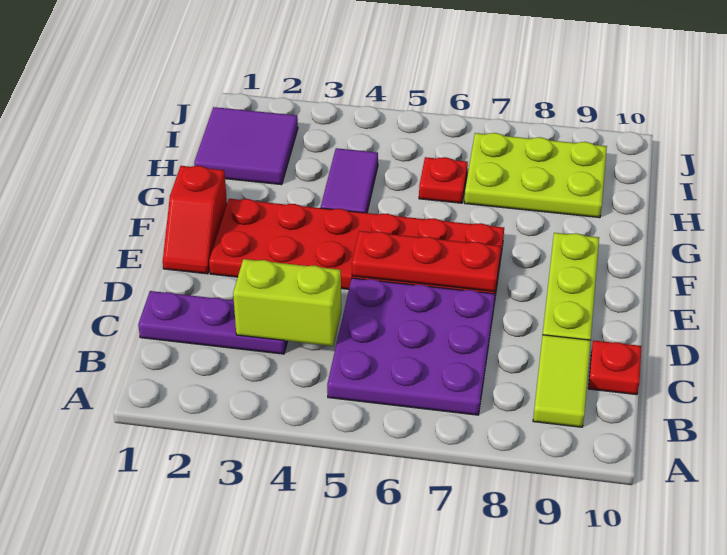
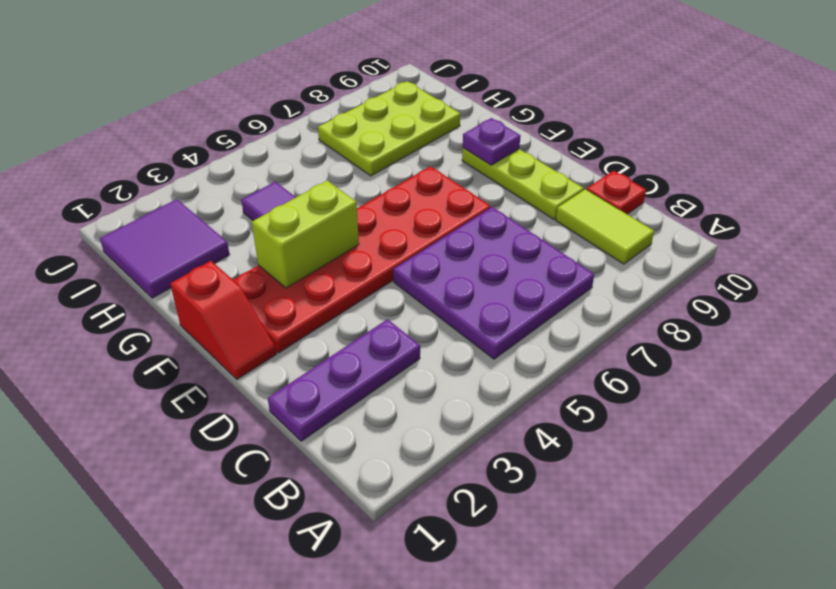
lime brick C3:C4 level 2 -> lime brick F3:F4 level 2
red plate E5:E7 level 2 -> none
none -> purple plate F9 level 2
red plate H6 level 1 -> none

